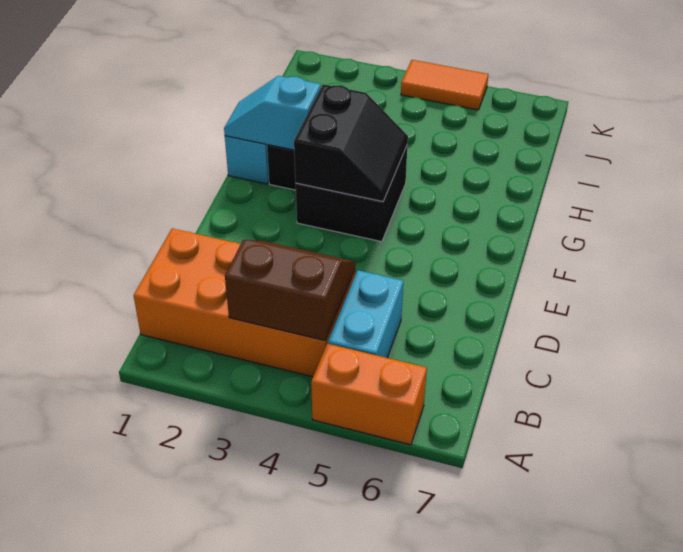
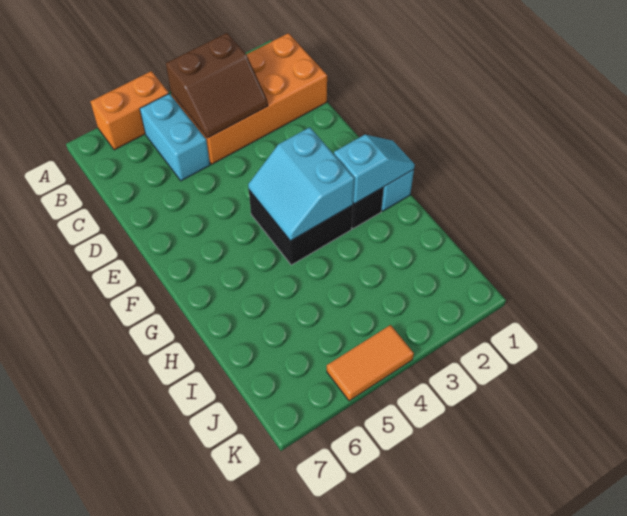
black slope F3:G4 level 2 top 3 -> cyan slope F3:G4 level 2 top 3

